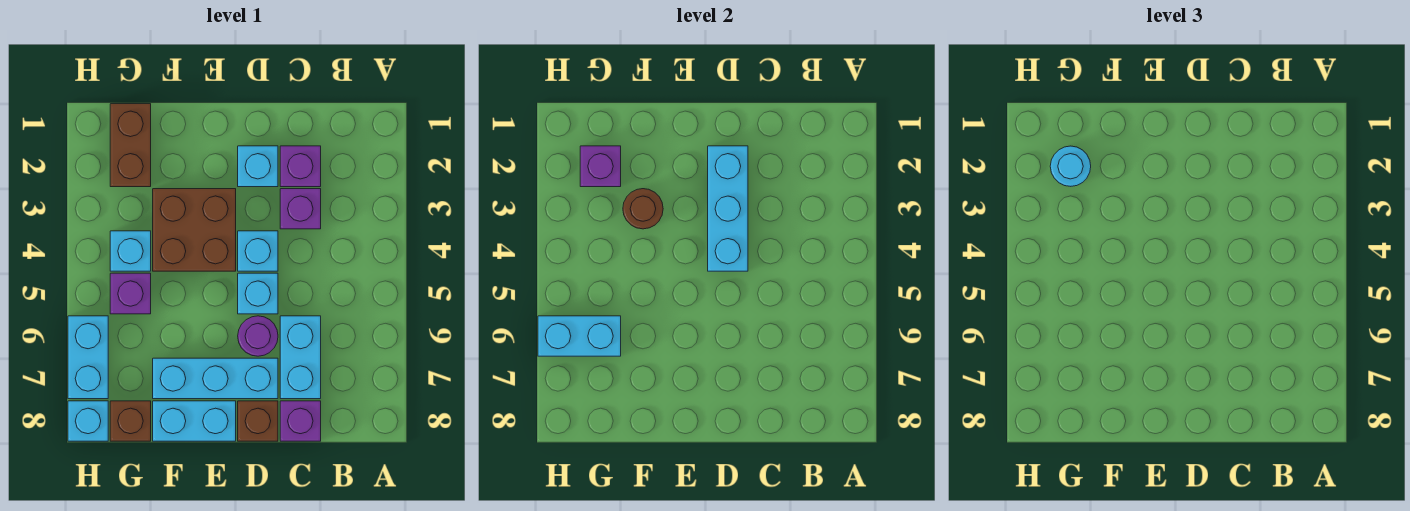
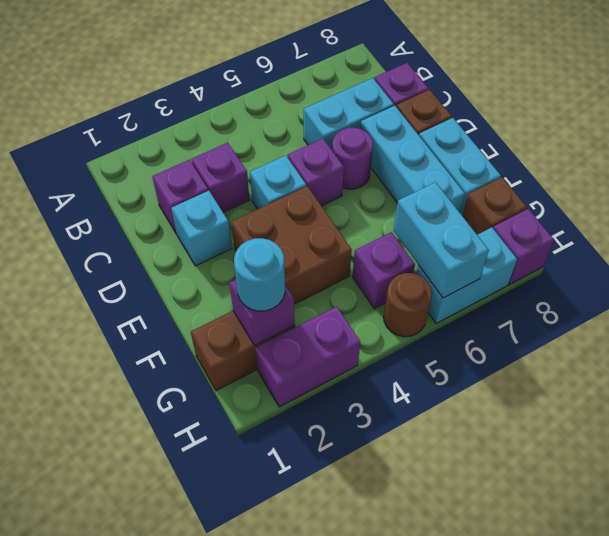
cyan brick D2:D4 level 2 -> none
cyan brick D5 level 1 -> purple brick D5 level 1
brown round brick F3 level 2 -> brown round brick H5 level 1
cyan brick G4 level 1 -> none
none -> purple brick H2:H3 level 1
cyan brick H8 level 1 -> purple brick H8 level 1

